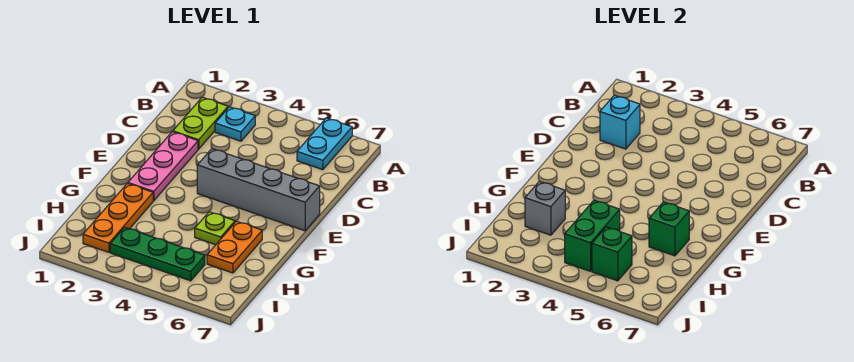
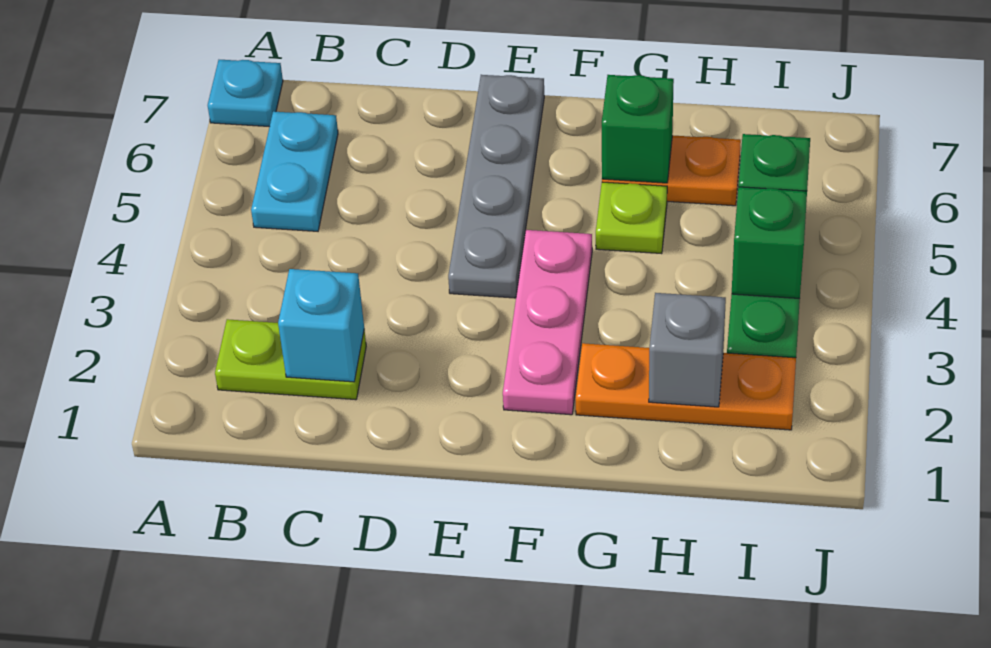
cyan plate A6:B6 level 1 -> cyan plate B5:B6 level 1
cyan plate B3 level 1 -> cyan plate A7 level 1
pink plate D2:F2 level 1 -> pink plate F2:F4 level 1
grey brick E4:E7 level 1 -> grey plate E4:E7 level 1
green brick H4:I4 level 2 -> green brick I4 level 2

